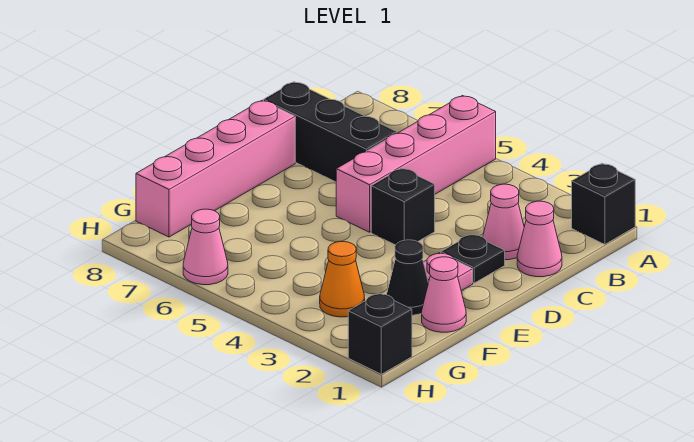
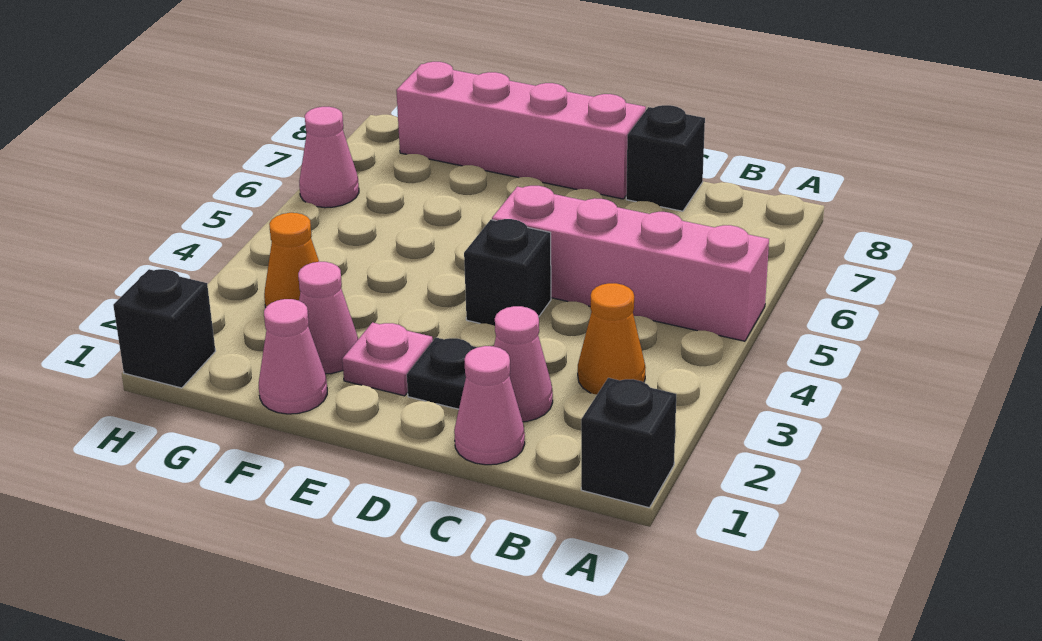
none -> orange cone B3 level 1
black brick C6:C8 level 1 -> black brick C8 level 1
black cone F2 level 1 -> pink cone F2 level 1

